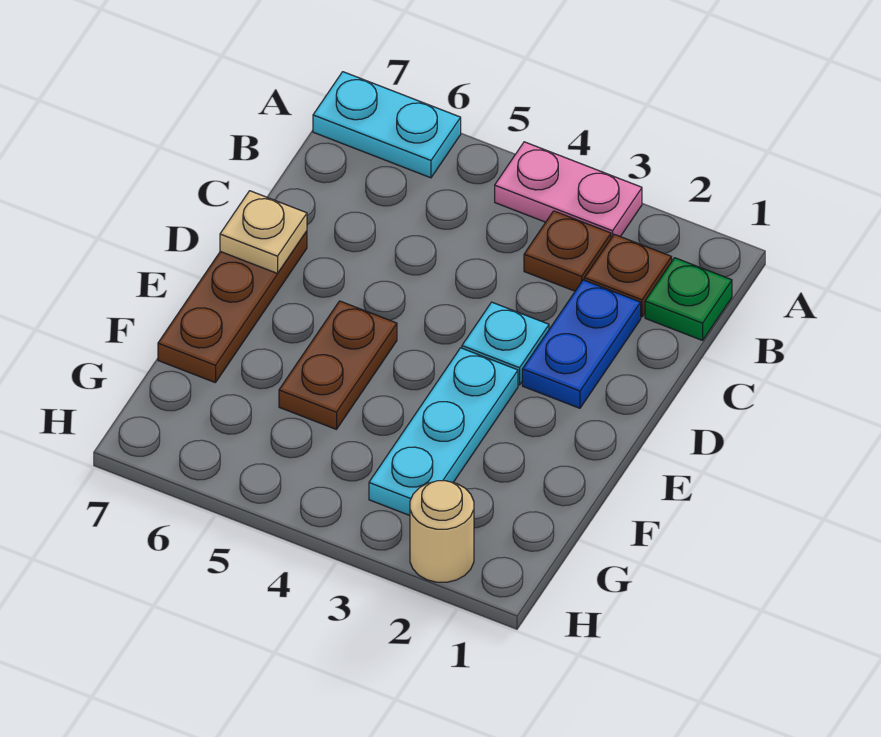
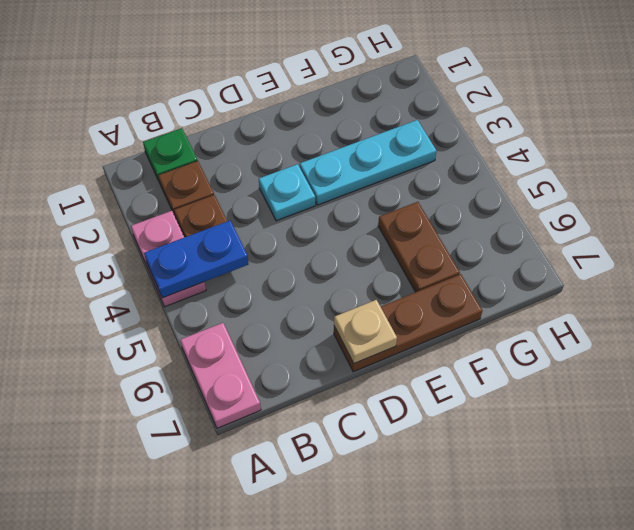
cyan plate A6:A7 level 1 -> pink plate A6:A7 level 1
blue plate C2:D2 level 1 -> blue plate A4:B4 level 2
brown plate E5:F5 level 1 -> brown plate F5:F6 level 1
tan round brick H2 level 1 -> none

